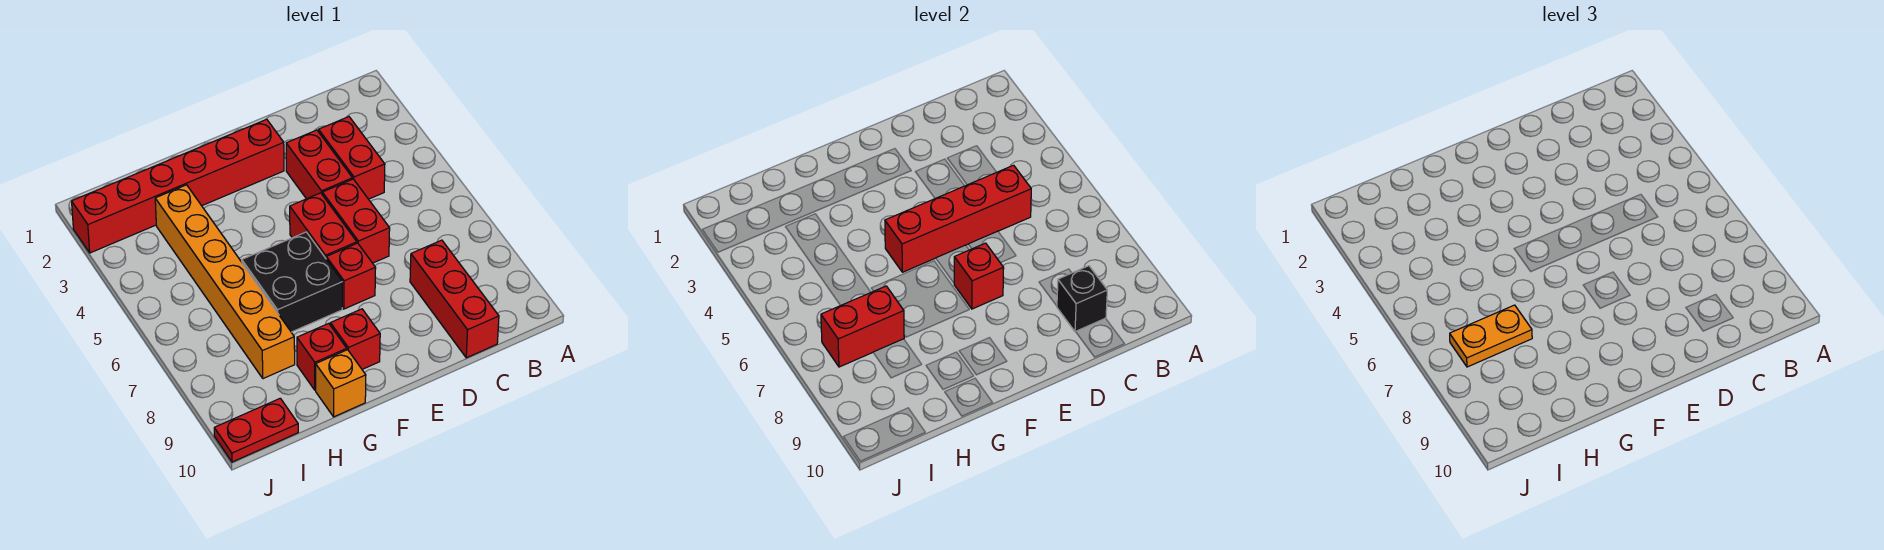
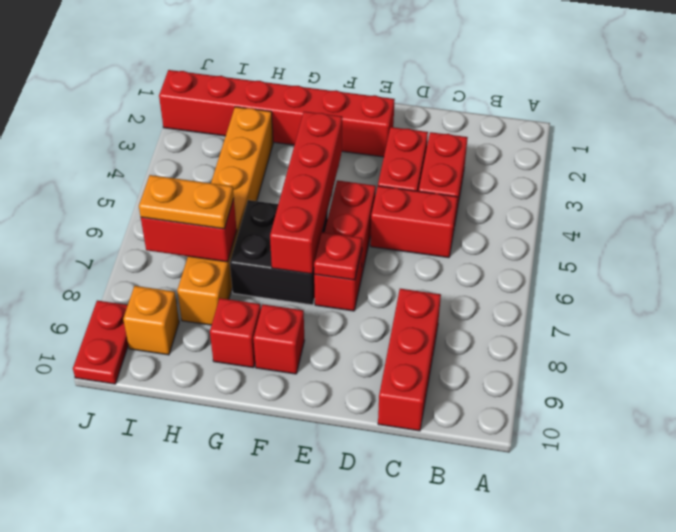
red brick C5:F5 level 2 -> red brick F4:F7 level 2
black brick C9 level 2 -> none
red brick D5:D6 level 1 -> red brick C5:D5 level 1
red brick E7 level 2 -> red plate E7 level 2
orange brick G10 level 1 -> orange brick I9 level 1
red plate I10:J10 level 1 -> red plate J9:J10 level 1

